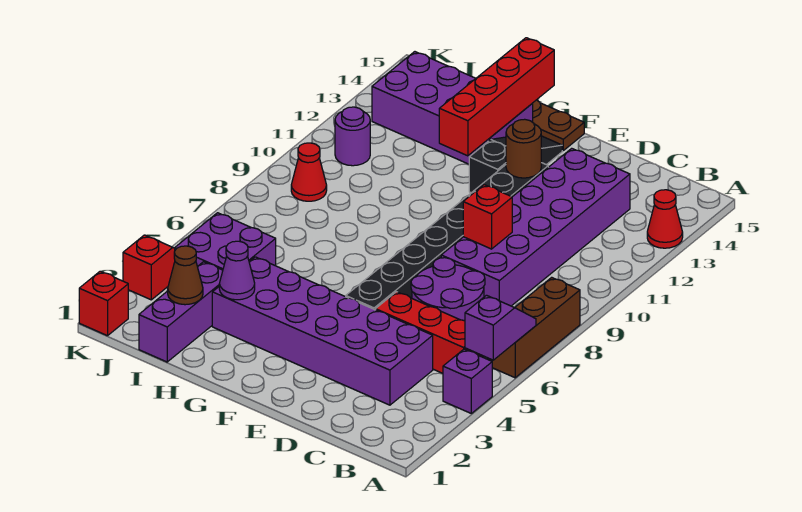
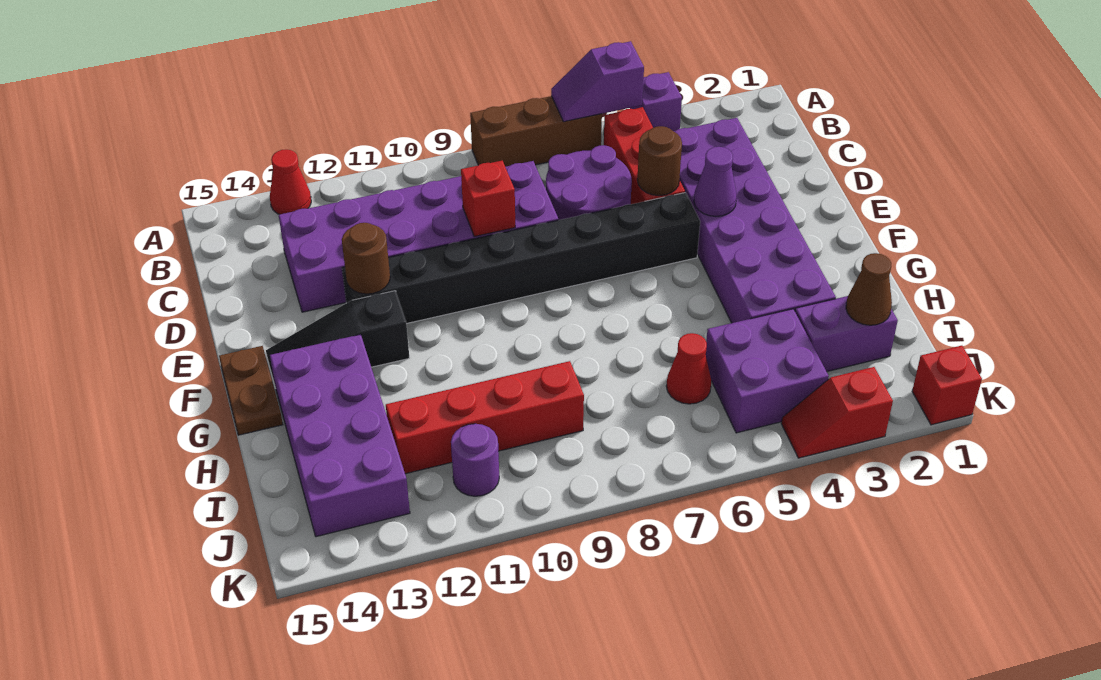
none -> brown round brick D5 level 2
red brick G12:G15 level 2 -> red brick I9:I12 level 1
purple cone H3 level 2 -> purple cone E4 level 2
purple brick I1:I3 level 1 -> purple brick I2:I3 level 1
red cone J9 level 1 -> red cone I6 level 1

